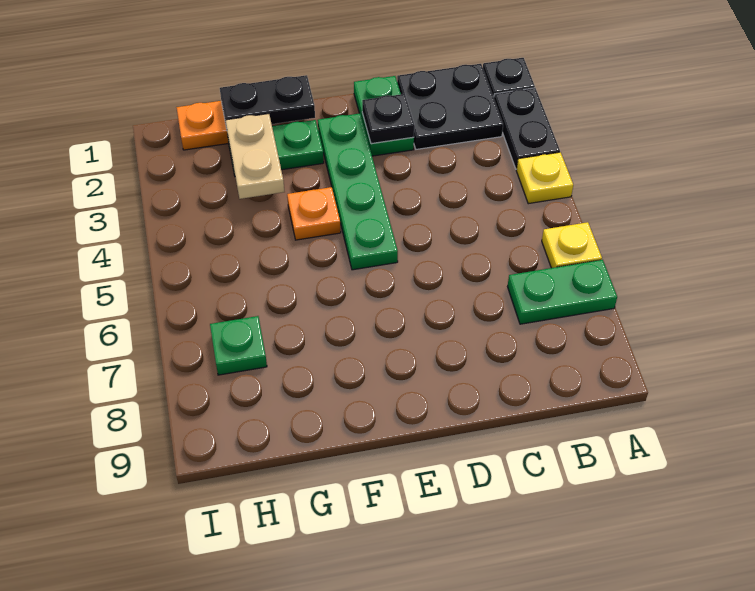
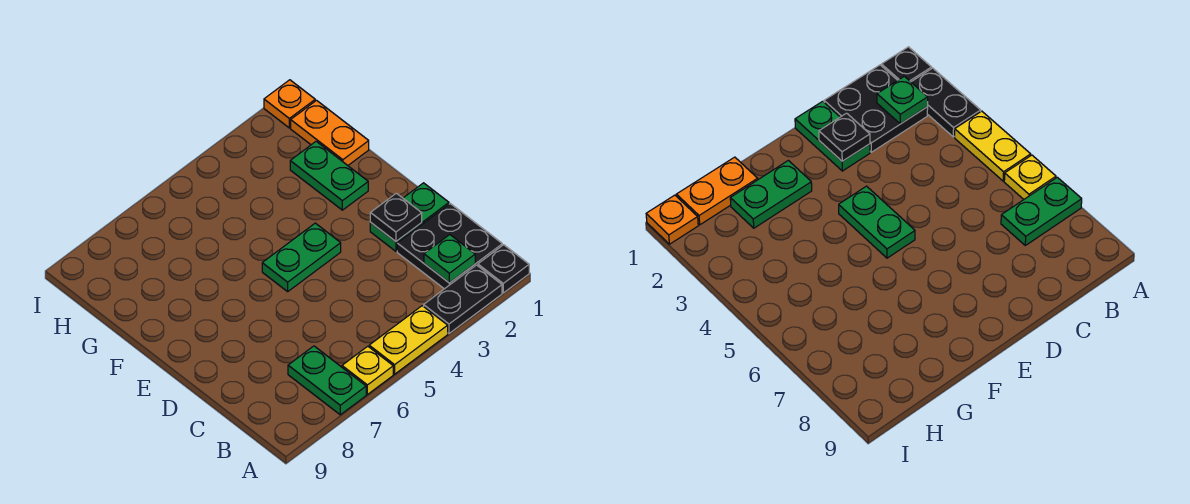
yellow plate A4 level 1 -> yellow plate A4:A5 level 1
green plate E2:E5 level 1 -> green plate E4:E5 level 1
black plate F1:G1 level 2 -> none
orange plate F4 level 1 -> orange plate I1 level 1
tan plate G2:G3 level 2 -> none
green plate H7 level 1 -> green plate B2 level 2

